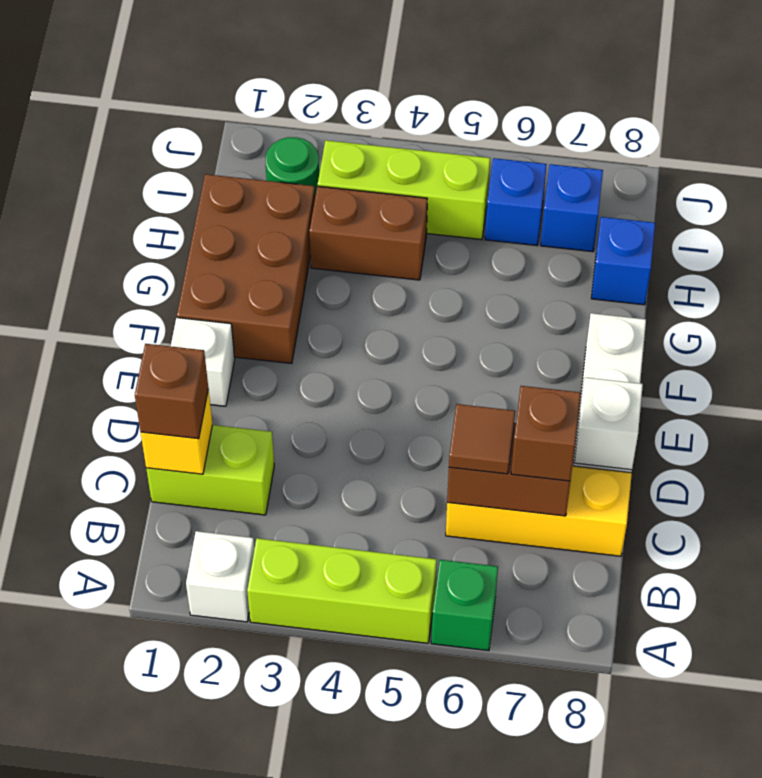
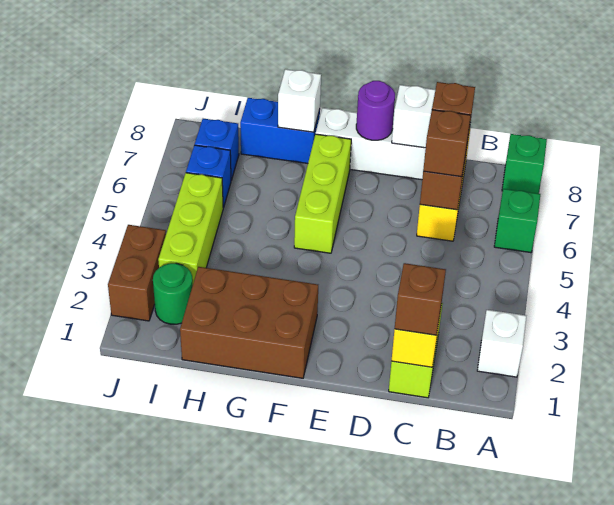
lime brick A3:A5 level 1 -> lime brick F5:F7 level 1
none -> green brick A8 level 1
brown tile C6 level 3 -> brown brick C6 level 3
white brick E1 level 1 -> white brick G8 level 2
none -> purple round brick E8 level 2
brown brick H3:H4 level 1 -> brown brick J2:J3 level 1
blue brick H8 level 1 -> blue brick G8:H8 level 1

